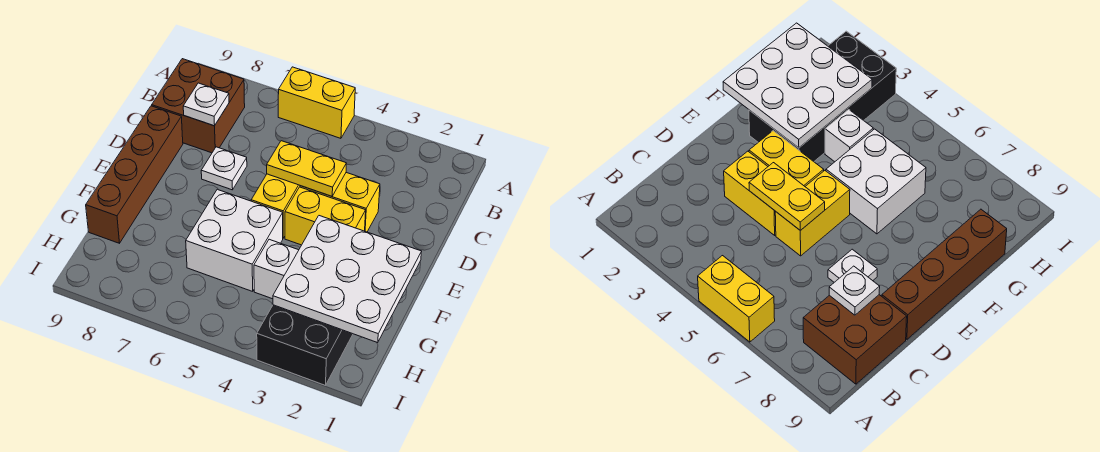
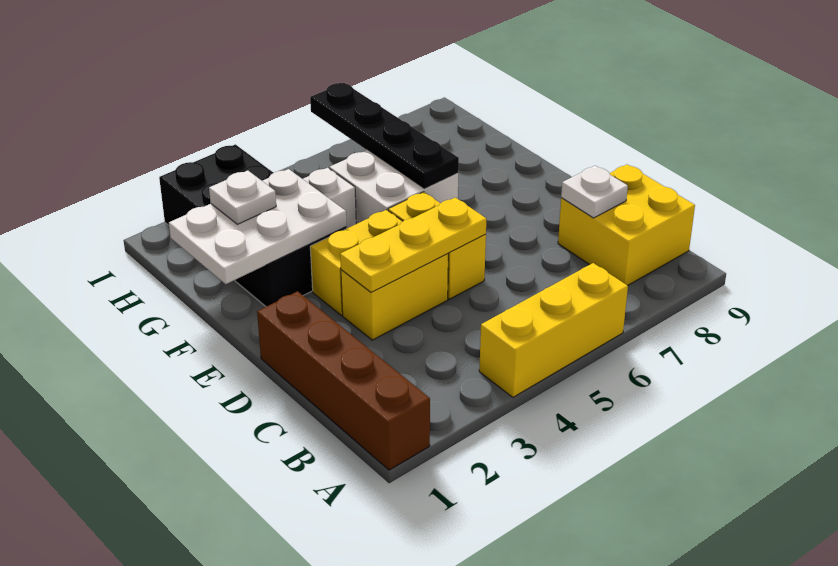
yellow brick A5:A6 level 1 -> yellow brick A4:A6 level 1
brown brick B8:C9 level 1 -> yellow brick B8:C9 level 1
yellow plate D4:D5 level 2 -> yellow plate D3:D5 level 2
white plate D7 level 1 -> white plate G2 level 3
brown brick D9:G9 level 1 -> brown brick A1:D1 level 1
white plate F1:H3 level 2 -> white plate F1:G3 level 2
none -> black plate F6:I6 level 2

